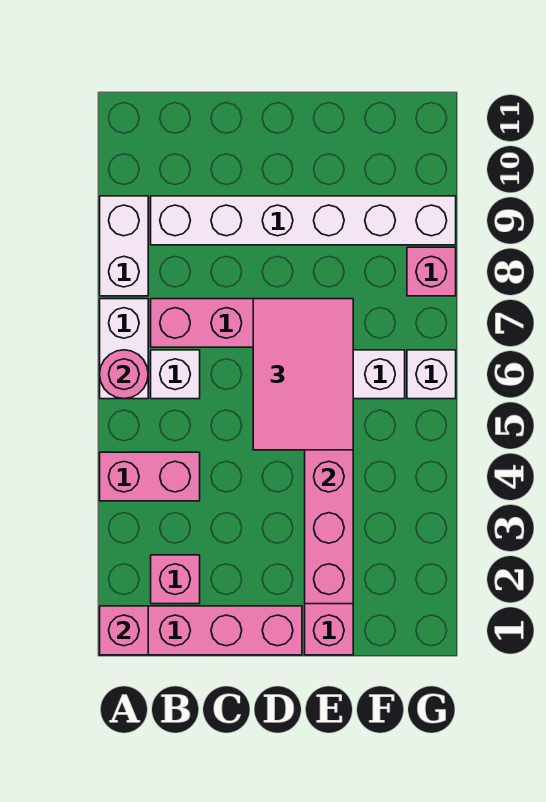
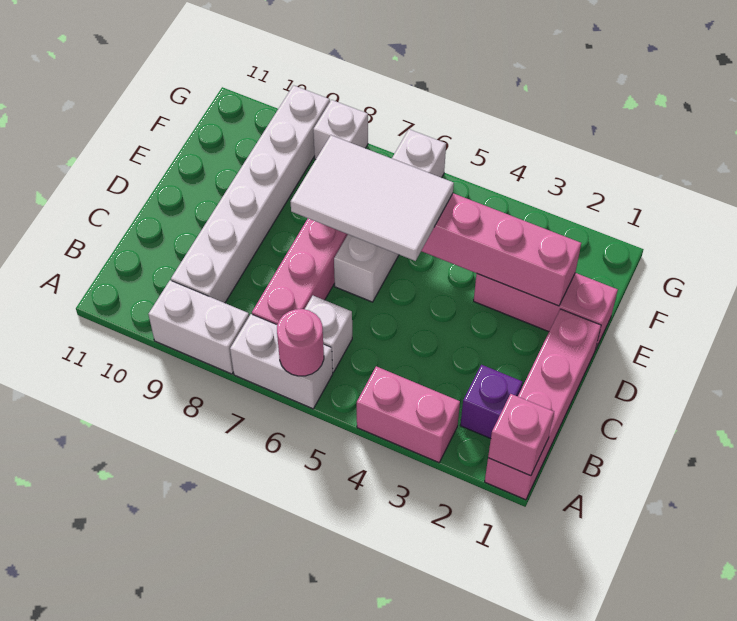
pink brick A4:B4 level 1 -> pink brick A3:A4 level 1
pink brick B2 level 1 -> purple brick B2 level 1
pink tile D5:E7 level 3 -> white tile D5:E7 level 3
pink brick G8 level 1 -> white brick G8 level 1

